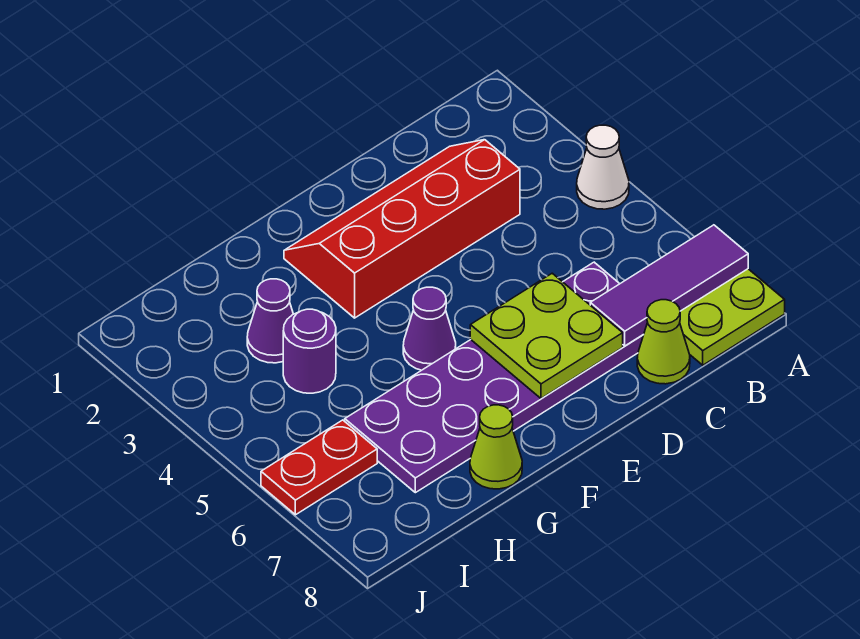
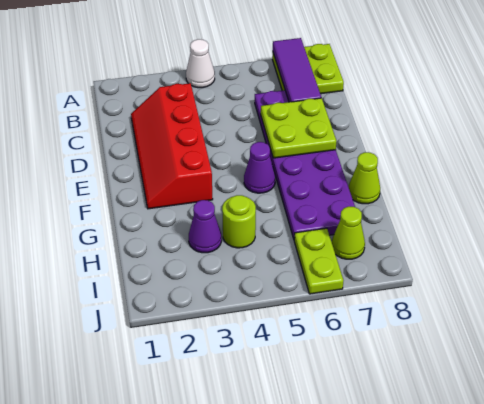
lime cone C8 level 1 -> lime cone I7 level 1
purple round brick H4 level 1 -> lime round brick H4 level 1
red plate I6:J6 level 1 -> lime plate I6:J6 level 1

